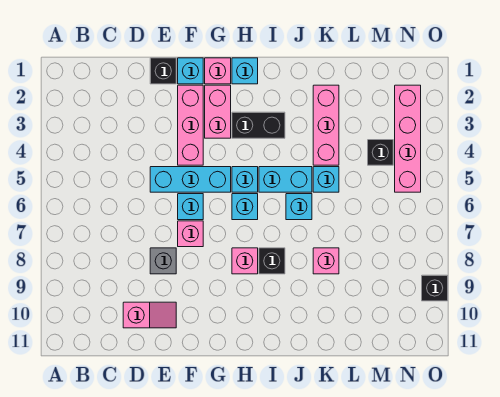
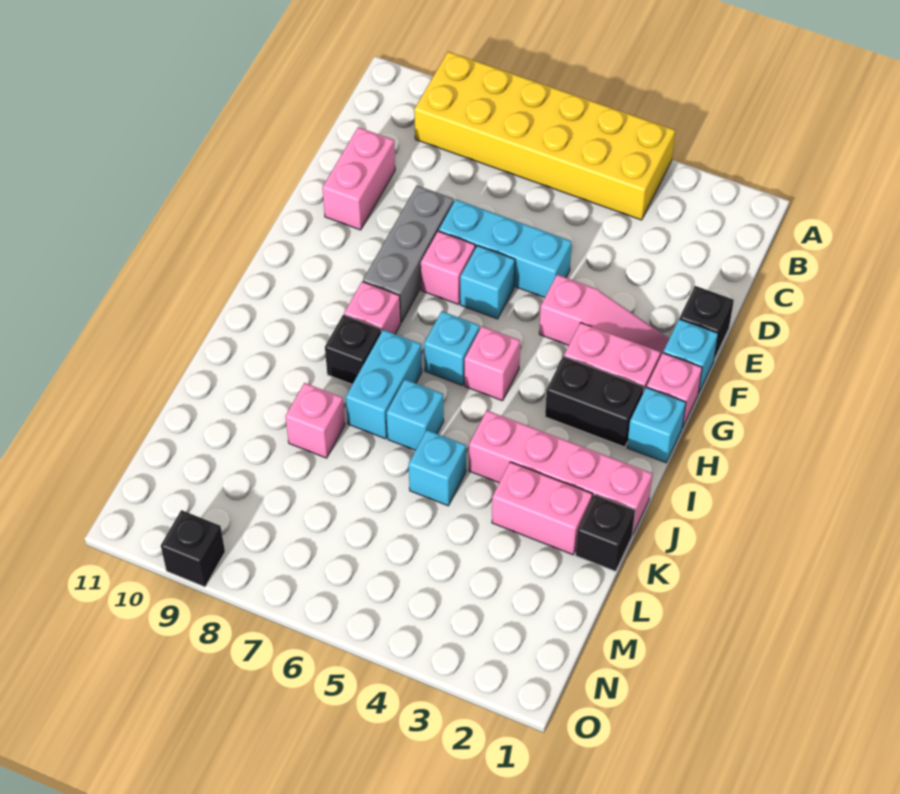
none -> yellow brick A4:B9 level 1
pink slope D10:E10 level 1 top D -> pink brick D10:E10 level 1
cyan brick E5:G5 level 1 -> cyan brick E5:E7 level 1
grey brick E8 level 1 -> grey brick E8:G8 level 1
pink brick F2:F4 level 1 -> pink slope F2:F4 level 1 top 4
black brick H3:I3 level 1 -> black brick H2:H3 level 1
cyan brick H5 level 1 -> pink brick H5 level 1
cyan brick I5:J5 level 1 -> cyan brick I7:J7 level 1
pink brick K2:K4 level 1 -> pink brick K2:K3 level 1
black brick M4 level 1 -> black brick K1 level 1
pink brick N2:N5 level 1 -> pink brick J1:J4 level 1

